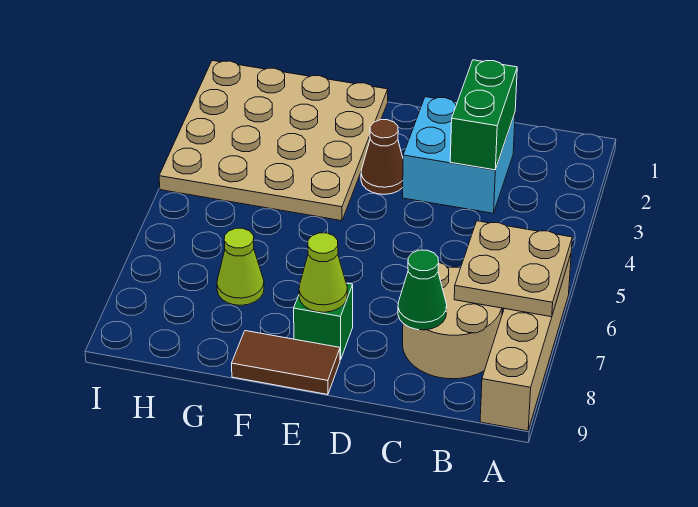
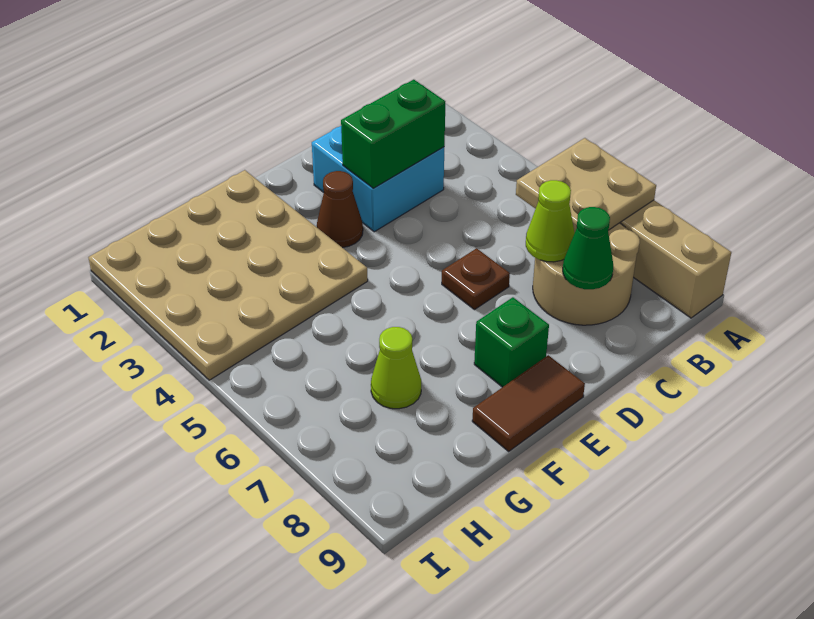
green brick C2:C3 level 2 -> green brick C3:D3 level 2
none -> brown plate D6 level 1
lime cone E8 level 2 -> lime cone C7 level 2

